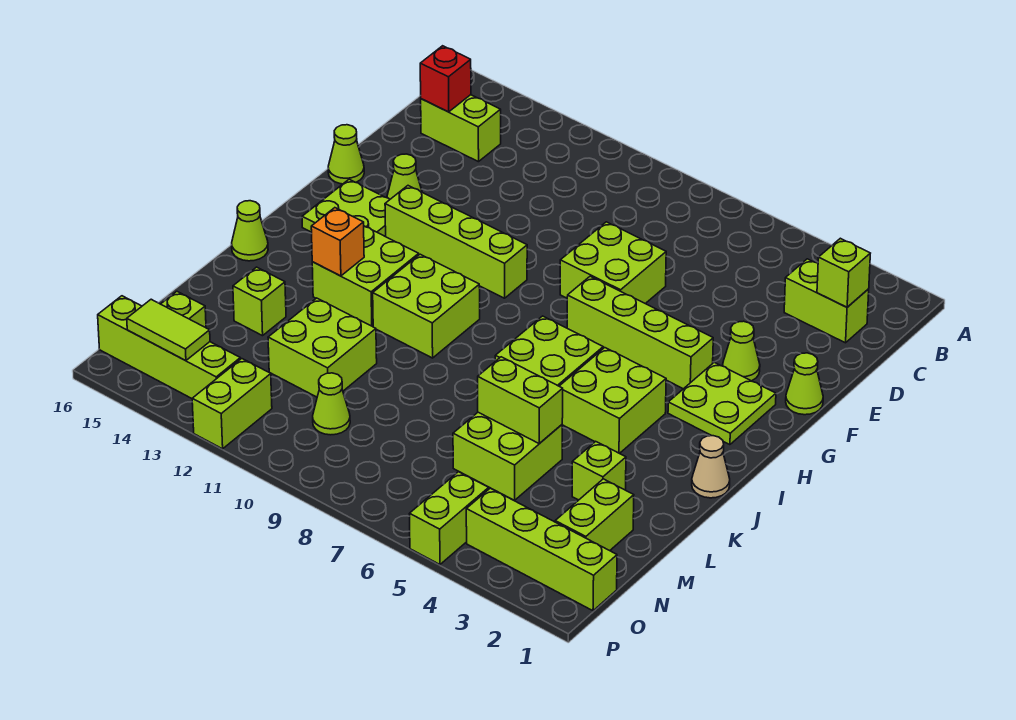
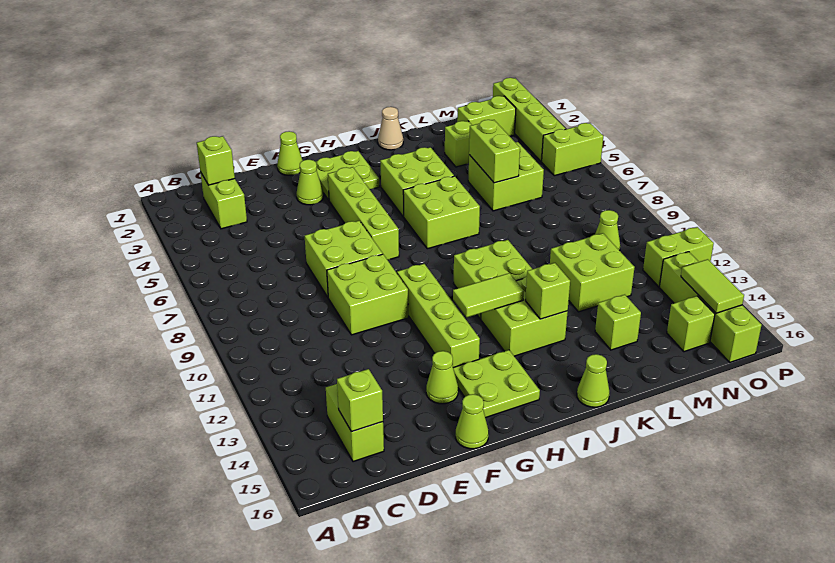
red brick C15 level 2 -> lime brick C15 level 2
none -> lime brick E9:F10 level 1
none -> lime tile H12:I12 level 2
orange brick J13 level 2 -> lime brick J13 level 2

